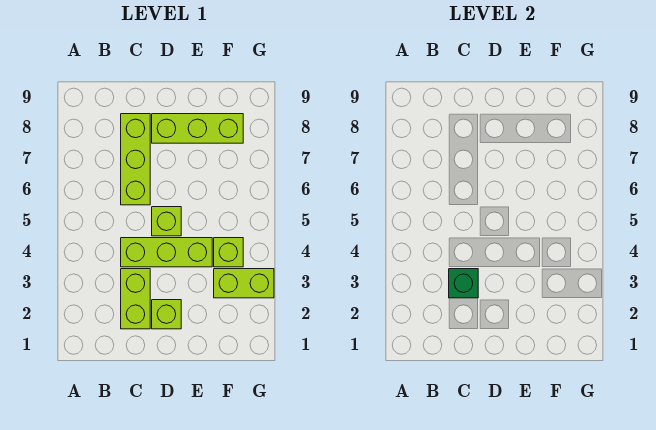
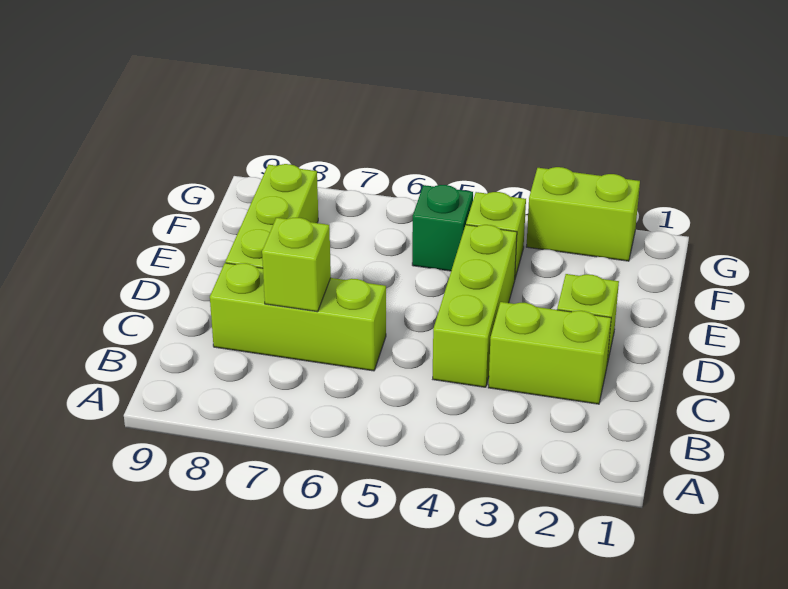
green brick C3 level 2 -> green brick F5 level 1
lime brick D5 level 1 -> lime brick C7 level 2
lime brick F3:G3 level 1 -> lime brick G2:G3 level 1

